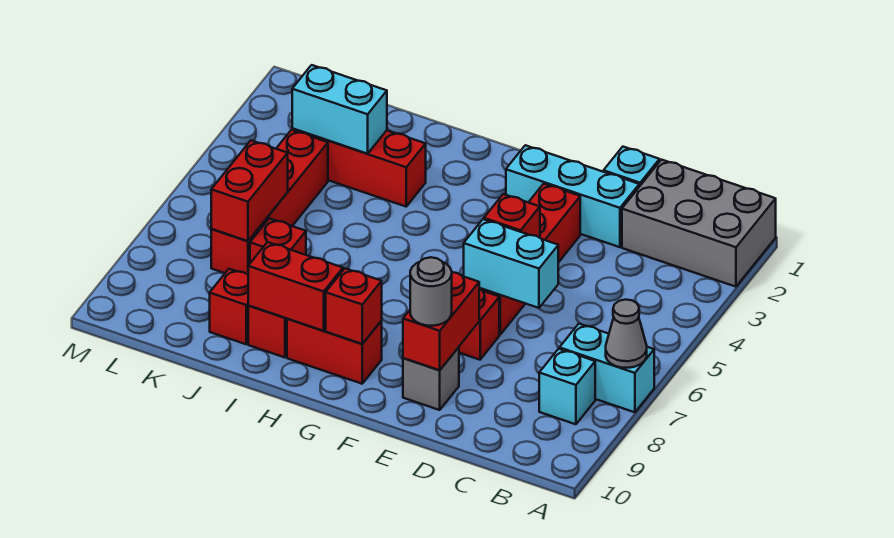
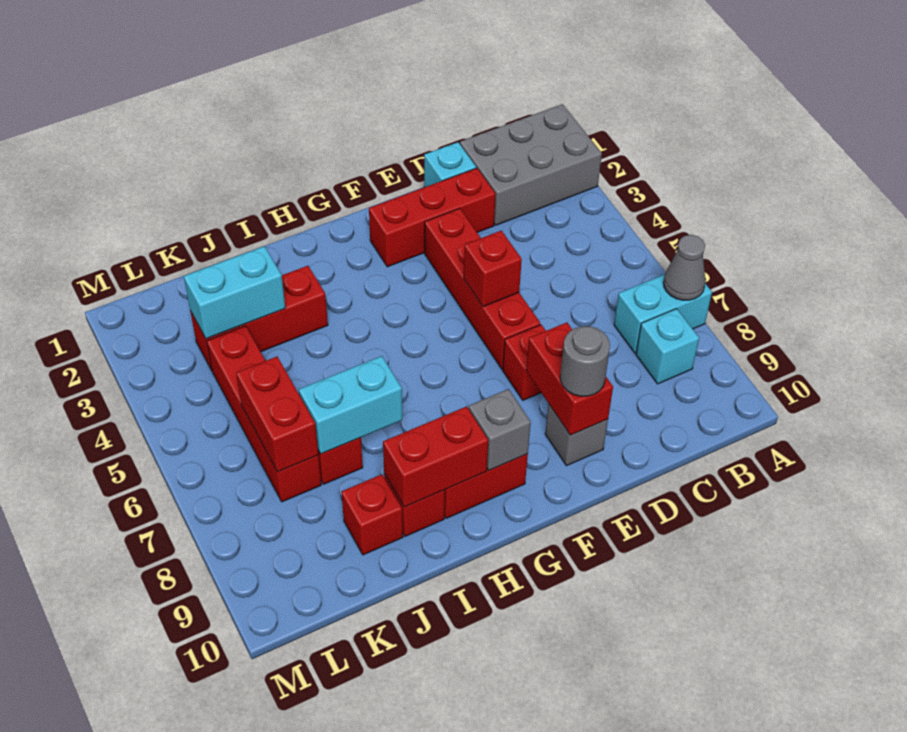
cyan brick D2:F2 level 1 -> red brick D2:F2 level 1
cyan brick D6:E6 level 2 -> cyan brick I7:J7 level 2
red brick G9 level 2 -> grey brick G9 level 2

